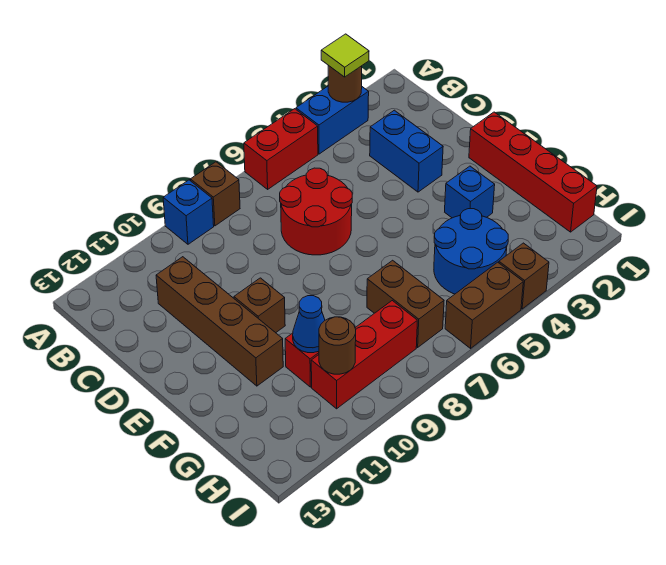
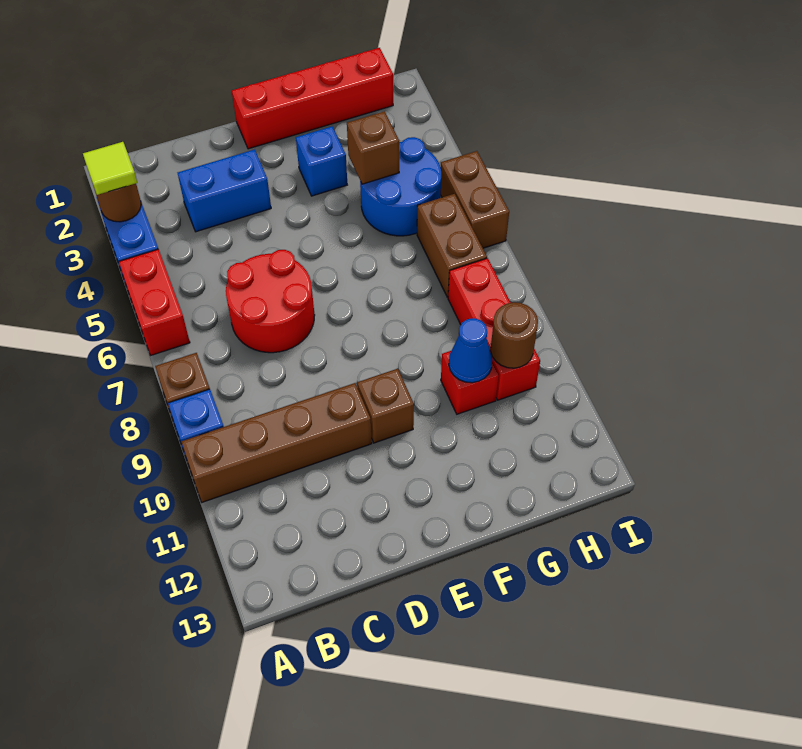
brown brick C11:F11 level 1 -> brown brick A10:D10 level 1
brown brick G7:H7 level 1 -> brown brick H6:H7 level 1
brown brick I4 level 1 -> brown brick G4 level 2

